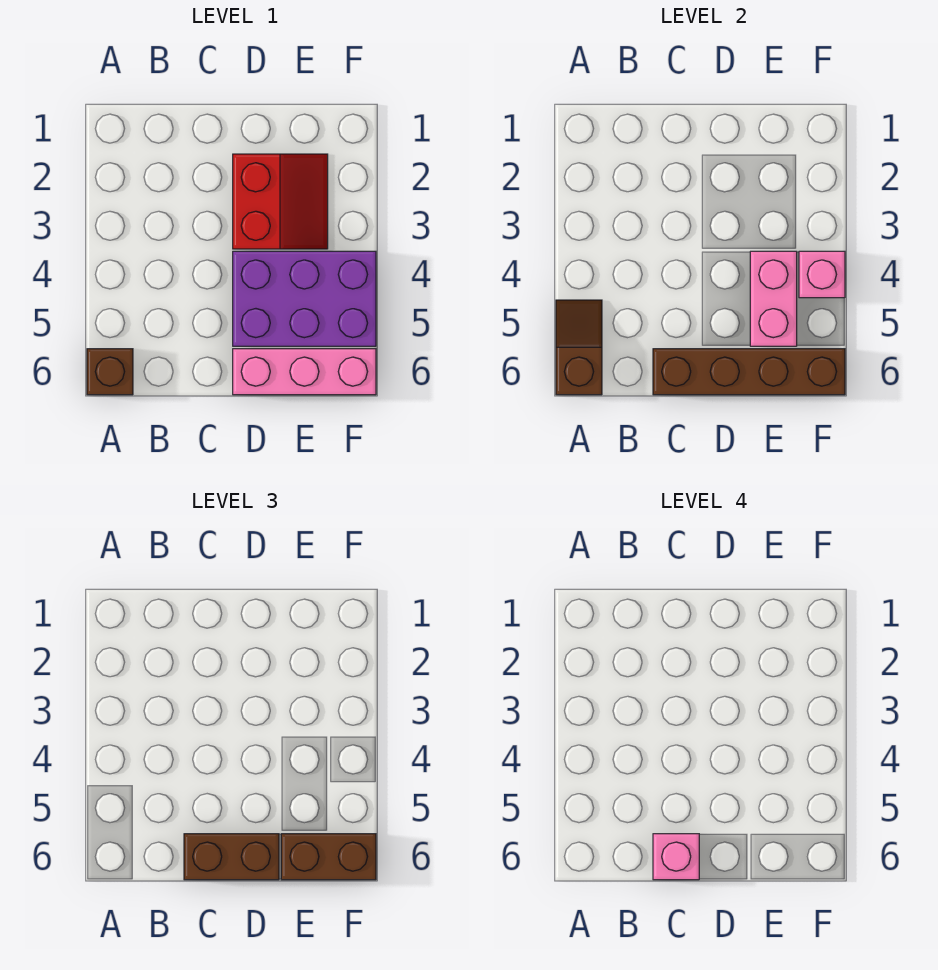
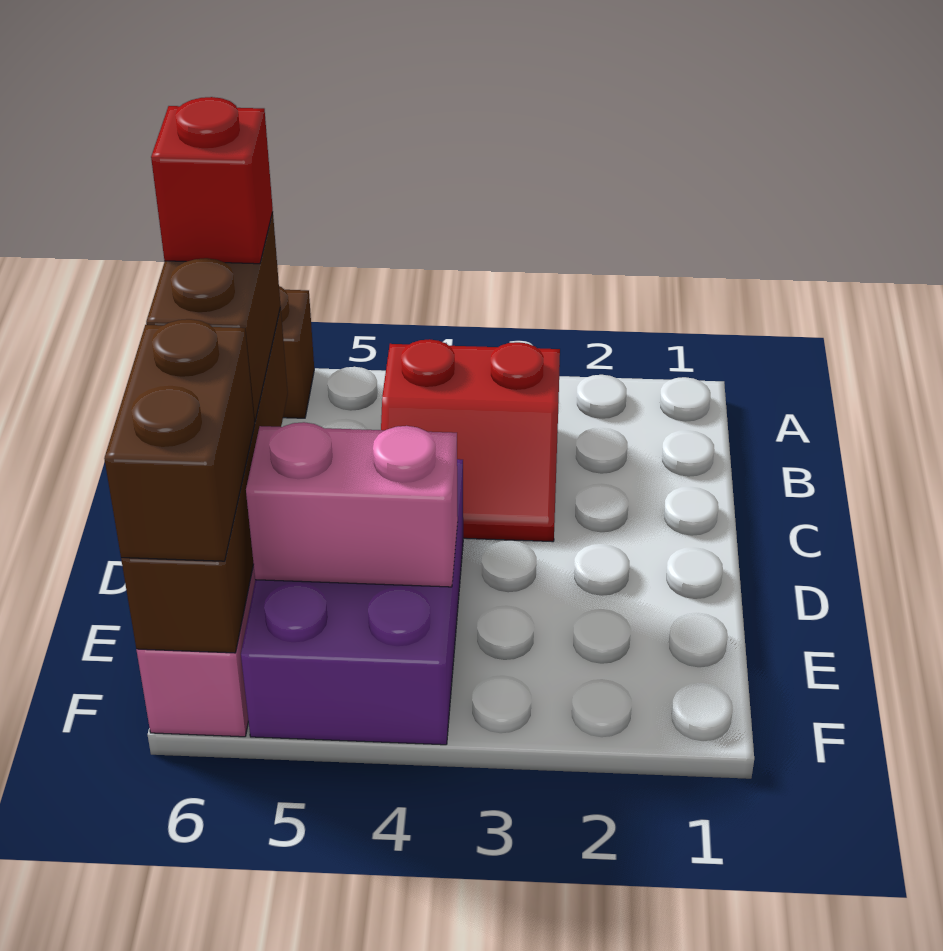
brown slope A5:A6 level 2 top 6 -> none
pink brick C6 level 4 -> red brick C6 level 4
red slope D2:E3 level 1 top D -> red slope B3:C4 level 1 top B
pink brick F4 level 2 -> none

